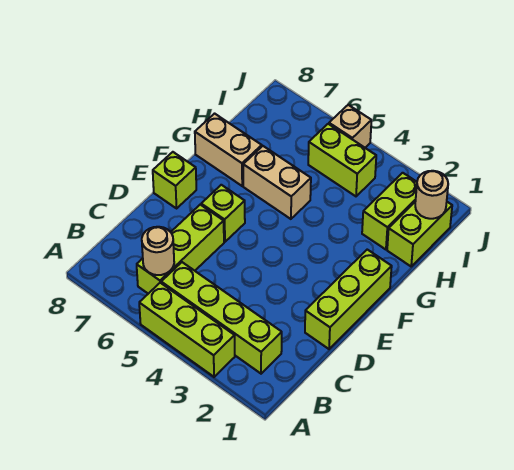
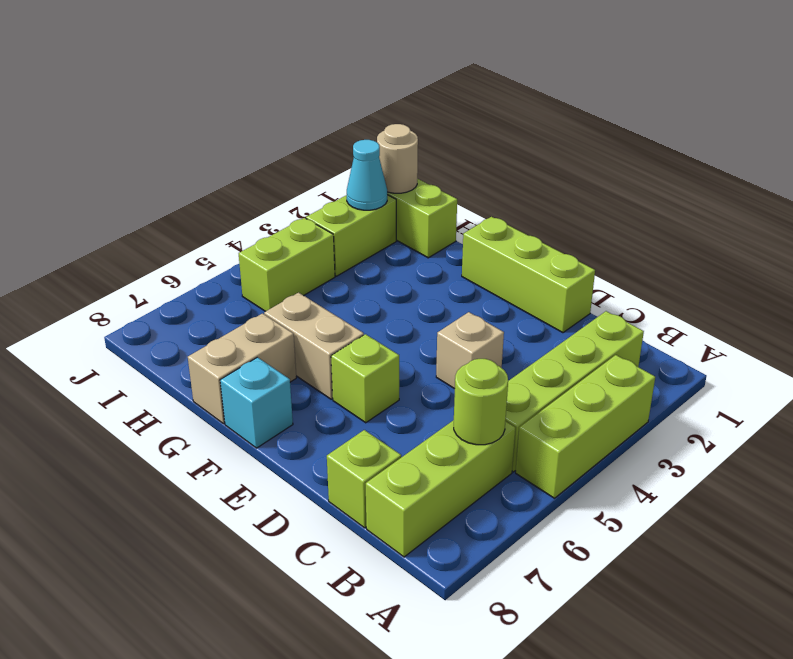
lime brick B6:D6 level 1 -> lime brick B6:B8 level 1
tan round brick B6 level 2 -> lime round brick B6 level 2
lime brick E8 level 1 -> lime brick C8 level 1
none -> cyan brick F8 level 1
tan brick G5:G6 level 1 -> tan brick F6:G6 level 1
lime brick H2:I2 level 1 -> lime brick I2:I3 level 1
none -> cyan cone I2 level 2
tan brick J5 level 1 -> tan brick D4 level 1

